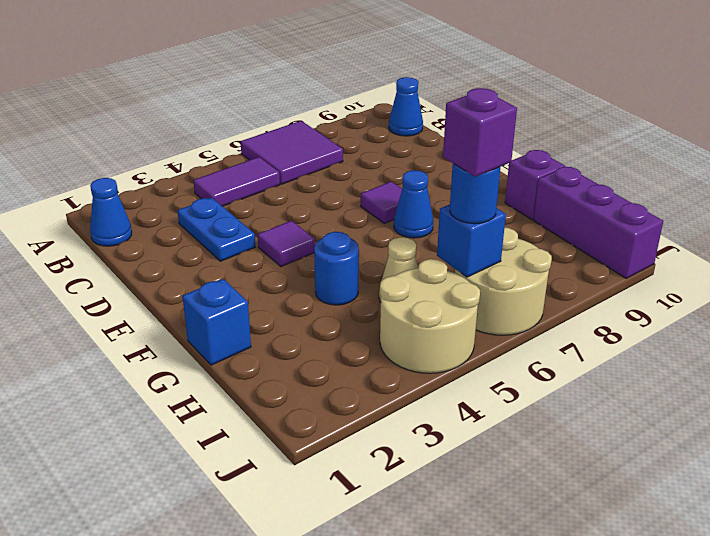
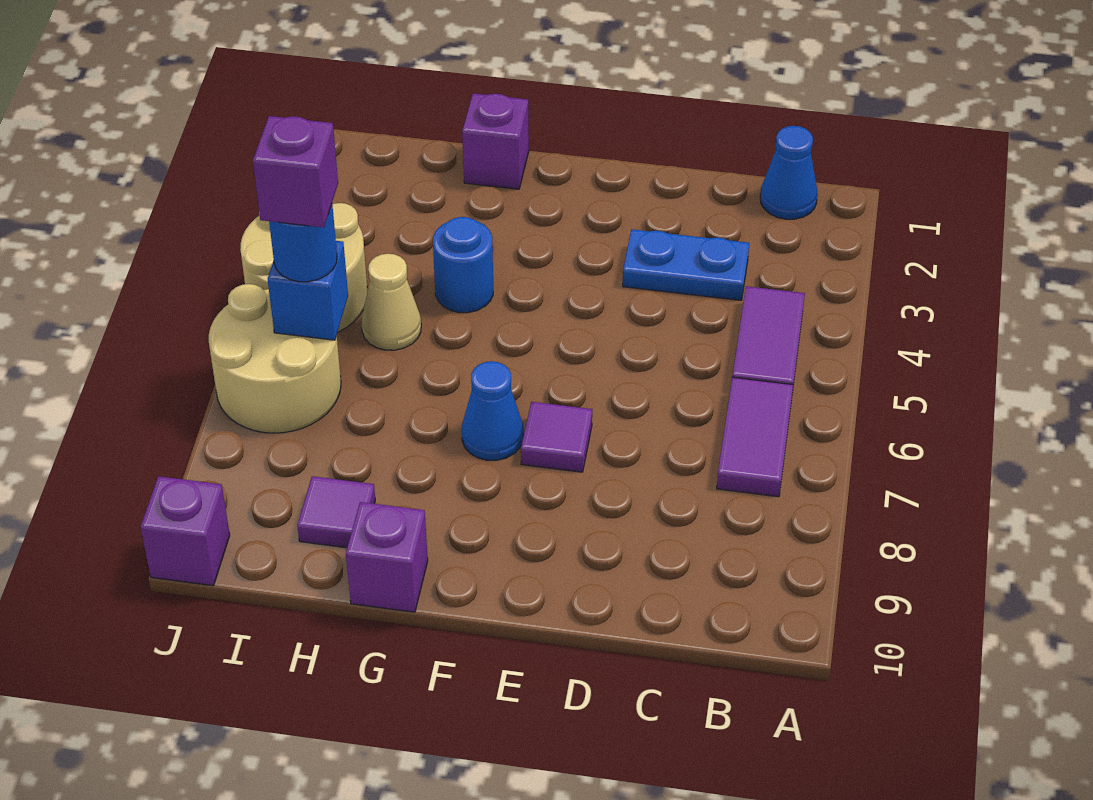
purple tile A6:B7 level 1 -> purple tile B6:B7 level 1
blue cone B10 level 1 -> none
purple tile E4 level 1 -> purple tile H9 level 1
blue brick G1 level 1 -> purple brick G1 level 1
purple brick H10:J10 level 1 -> purple brick J10 level 1

